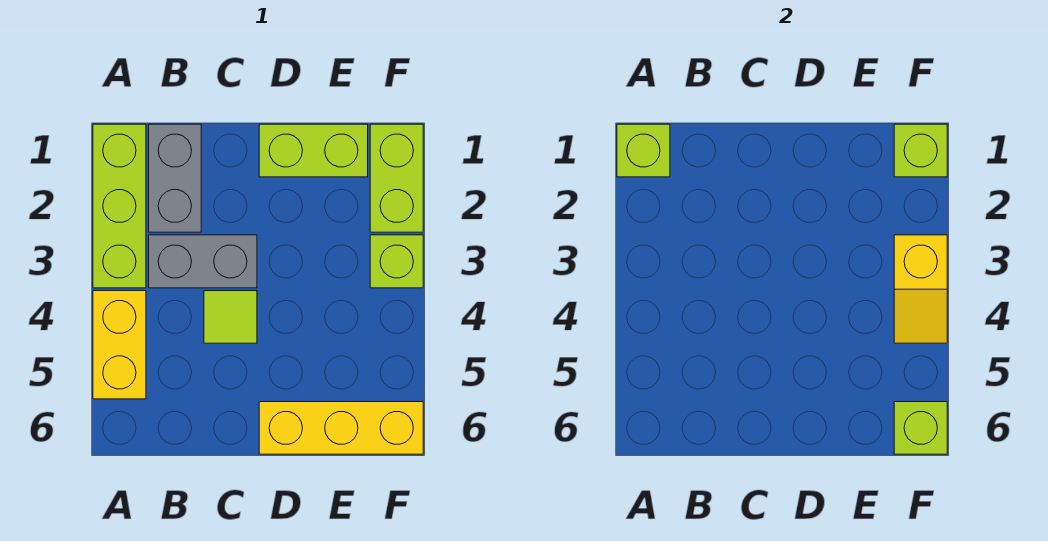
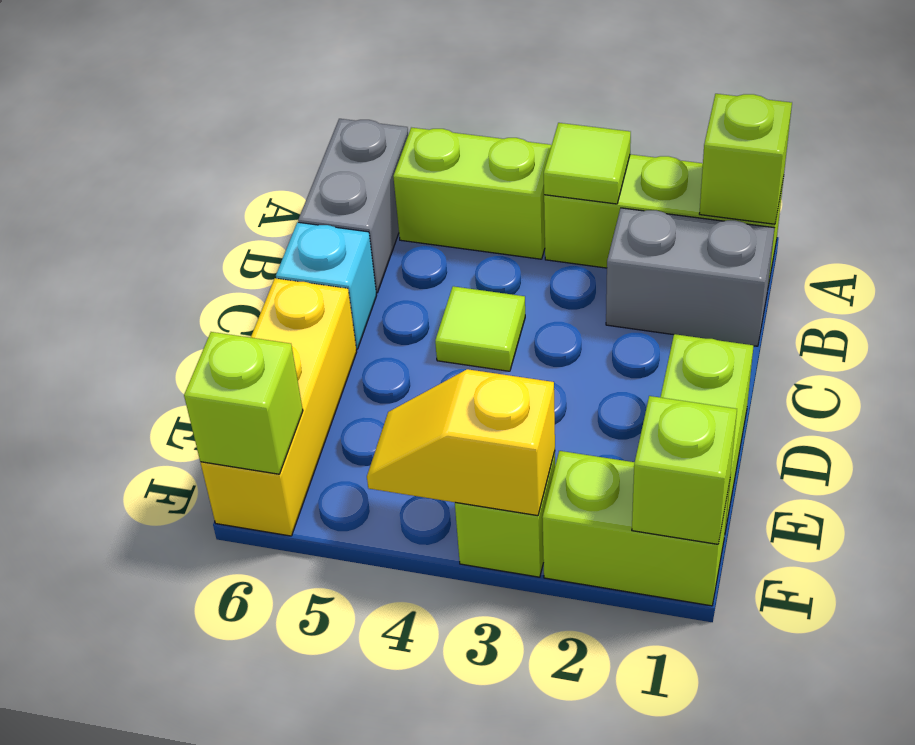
none -> lime tile A3 level 2
yellow brick A4:A5 level 1 -> lime brick A4:A5 level 1
grey brick B3:C3 level 1 -> grey brick A6:B6 level 1
none -> cyan brick C6 level 1

